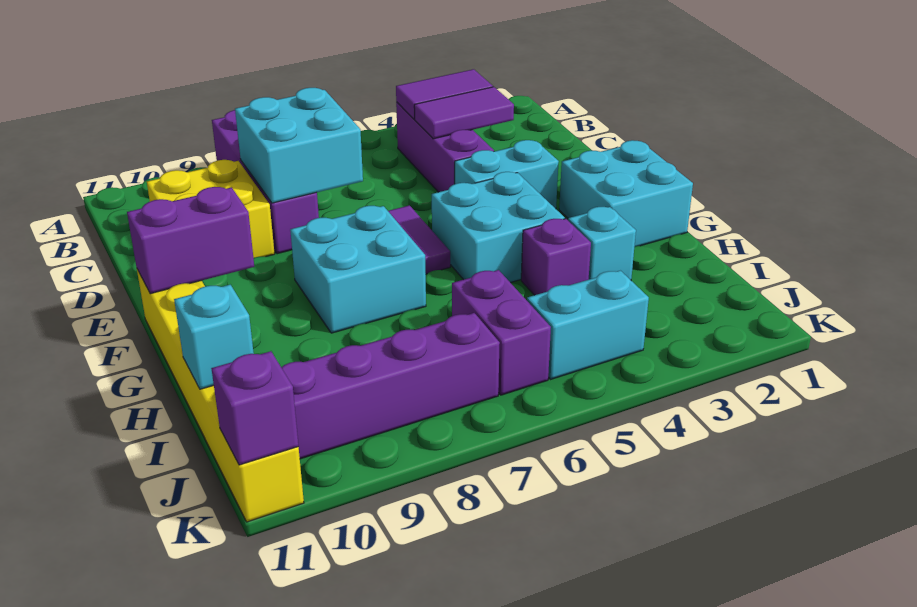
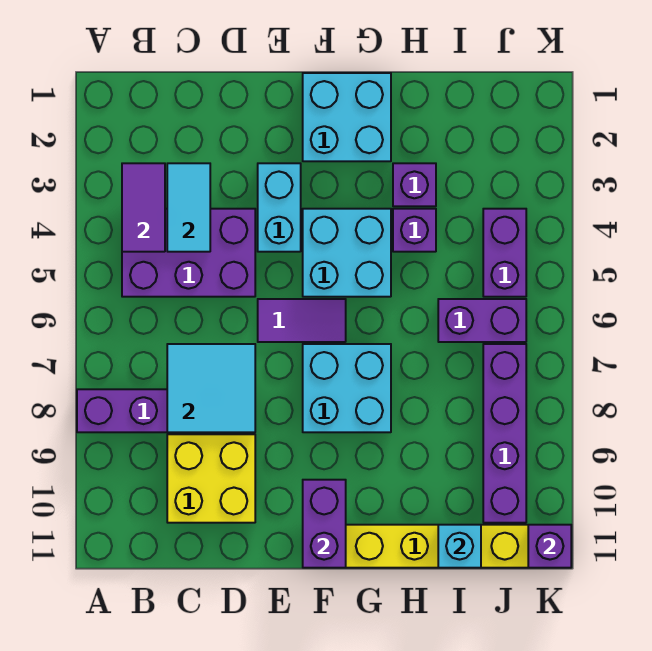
purple brick B4:D4 level 1 -> purple brick B4:D5 level 1
purple tile C3:C4 level 2 -> cyan tile C3:C4 level 2
cyan brick C7:D8 level 2 -> cyan tile C7:D8 level 2
cyan brick H3 level 1 -> purple brick H3 level 1
cyan brick J4:J5 level 1 -> purple brick J4:J5 level 1

